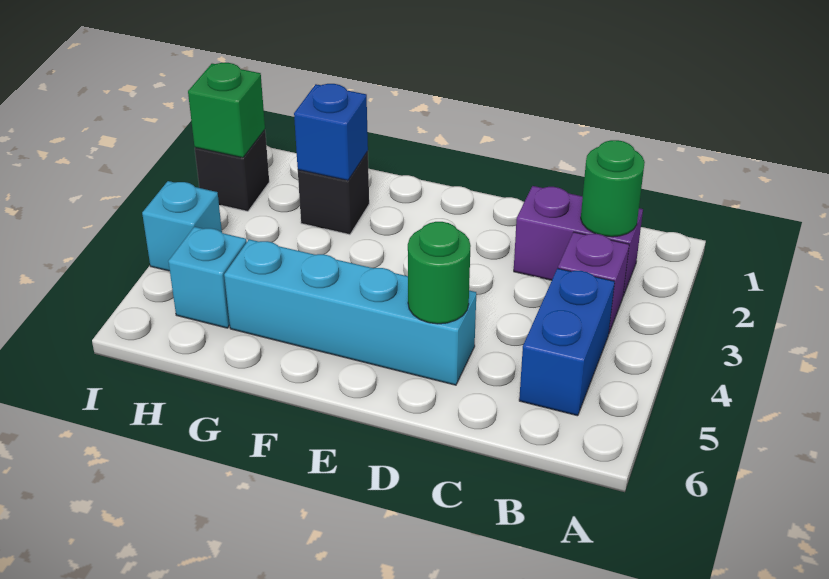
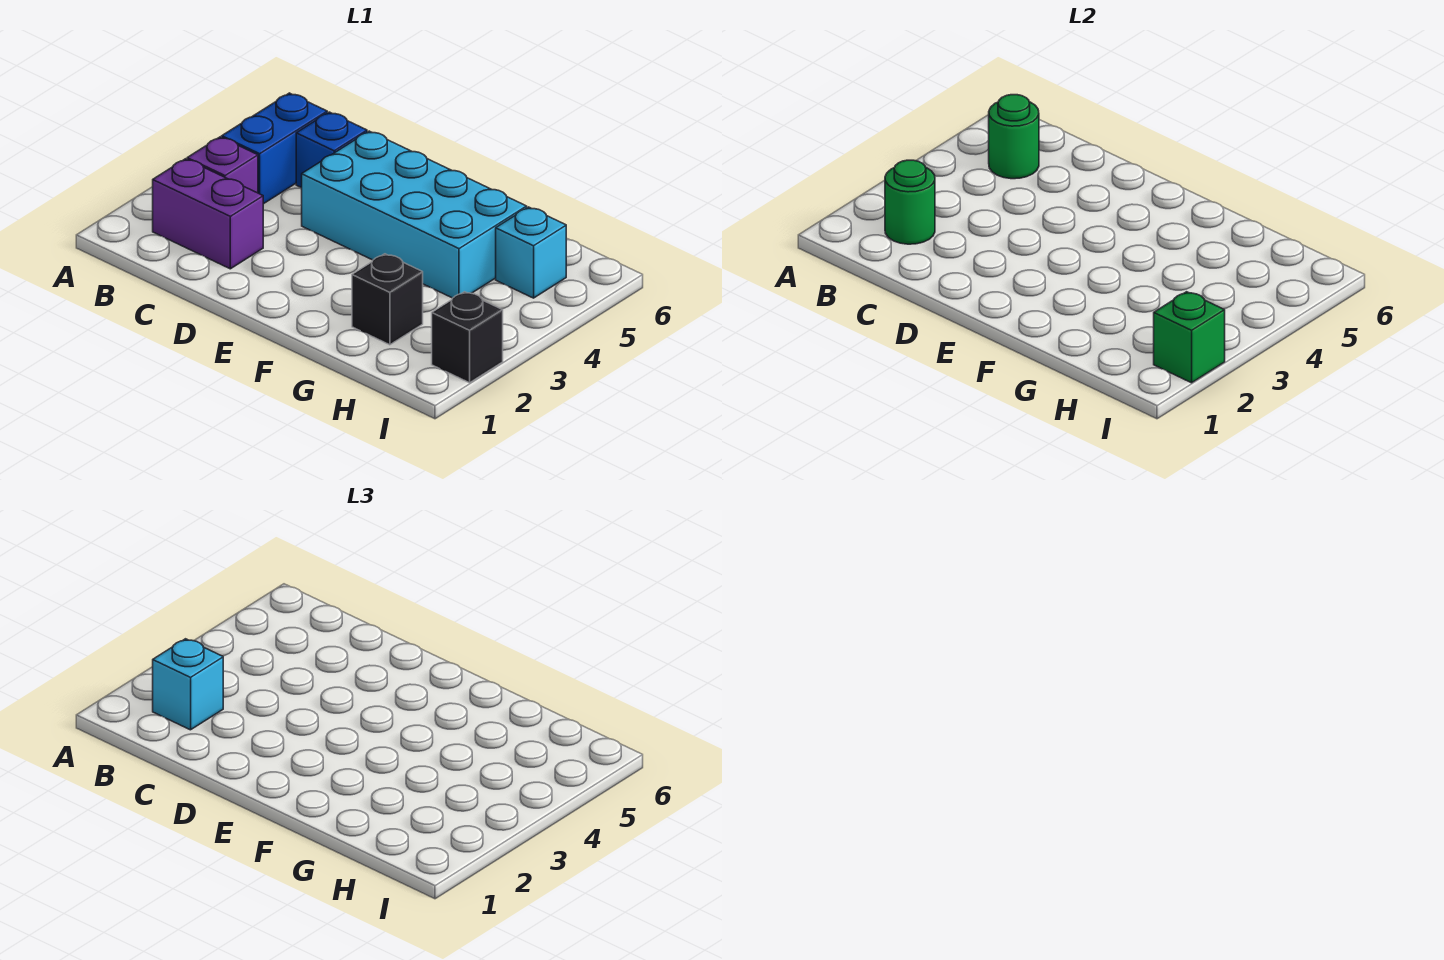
cyan brick D5:G5 level 1 -> cyan brick D4:G5 level 1
green round brick D5 level 2 -> green round brick B5 level 2
blue brick G2 level 2 -> blue brick C5 level 1
cyan brick I4 level 1 -> cyan brick B2 level 3

